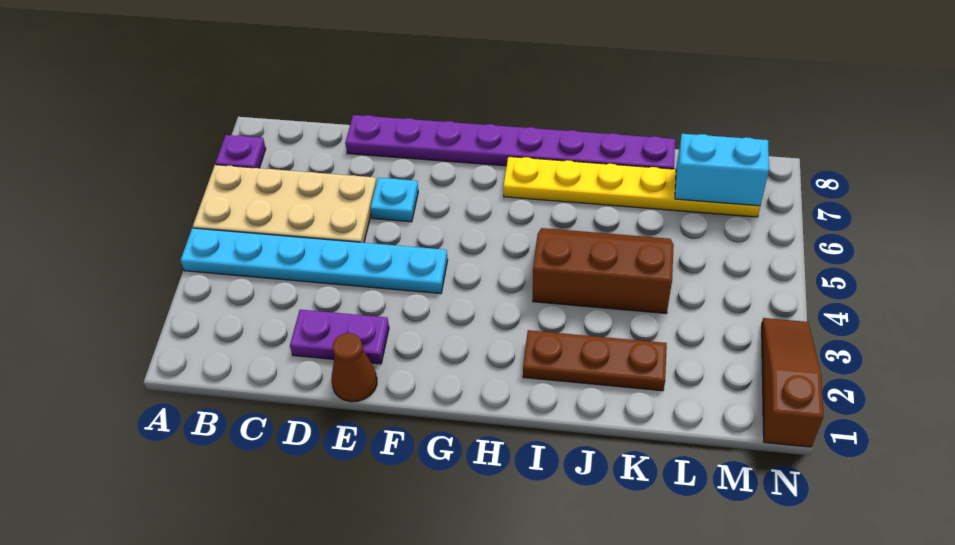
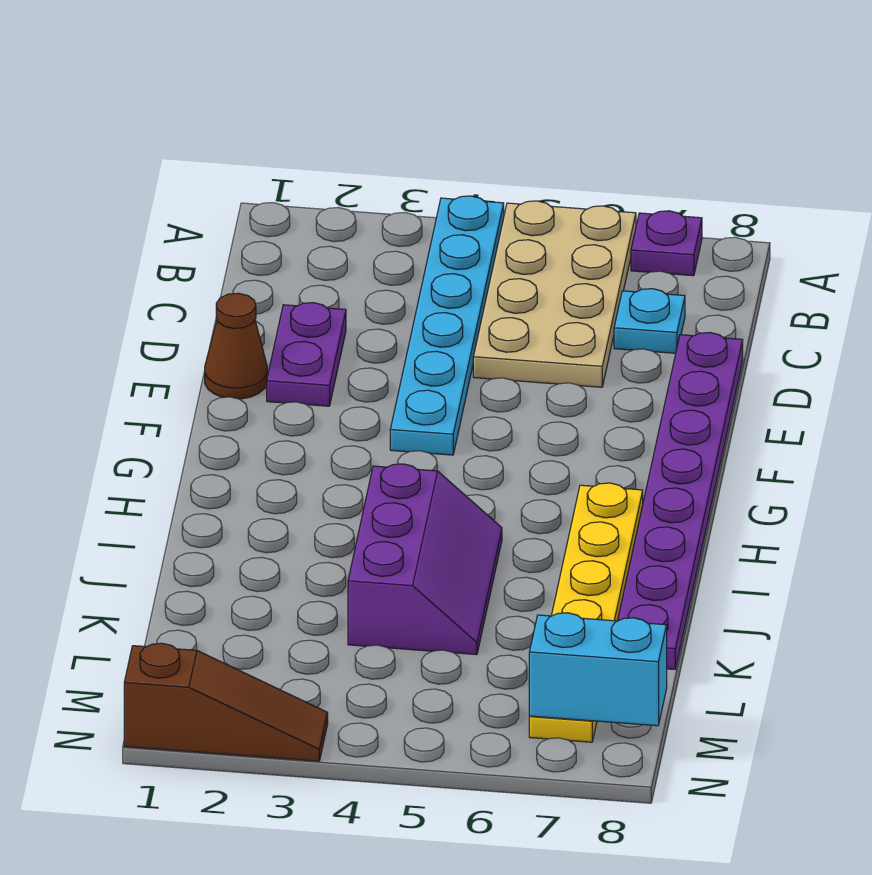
cyan plate E6 level 1 -> cyan plate C7 level 1
brown plate I2:K2 level 1 -> none
brown slope I4:K5 level 1 top 4 -> purple slope I4:K5 level 1 top 4
cyan brick L7:M7 level 2 -> cyan brick M7:M8 level 2

